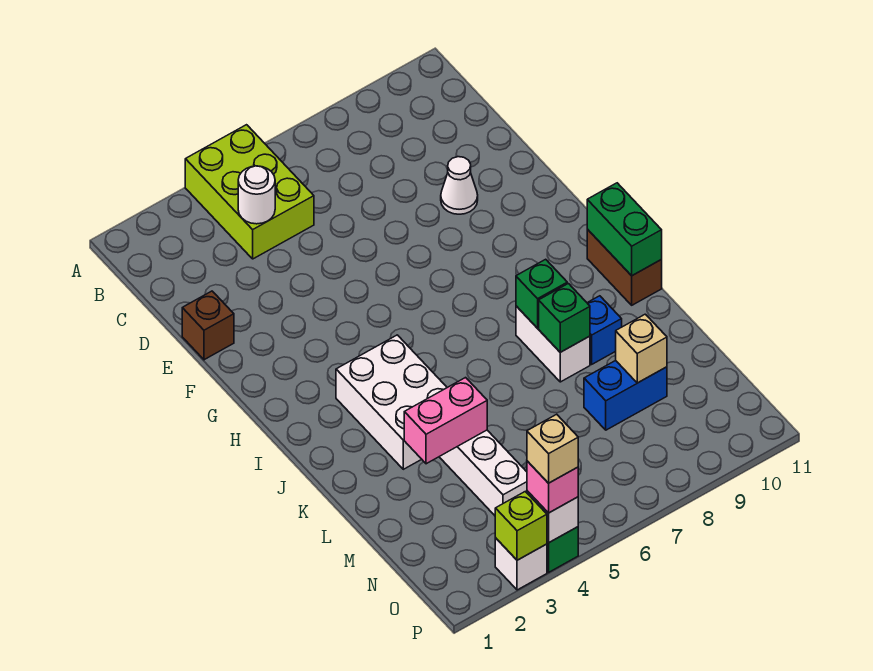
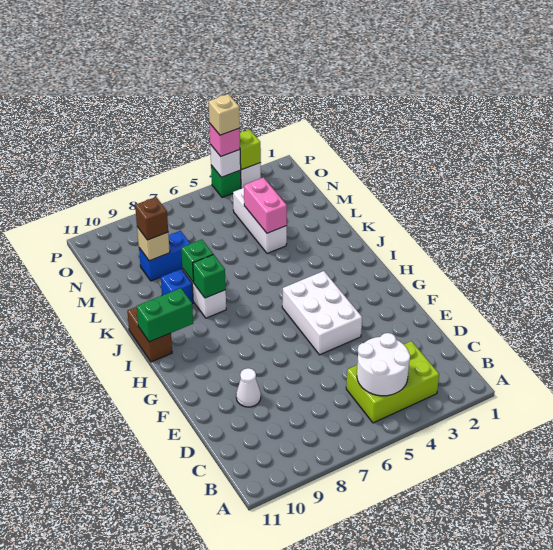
lime brick A4:C5 level 1 -> lime brick B3:C5 level 1
white round brick C4 level 2 -> white round brick B4:C5 level 2
brown brick E1 level 1 -> brown brick M9 level 3
white brick I3:K4 level 1 -> white brick F4:H5 level 1
green brick I11:J11 level 2 -> green brick I10:I11 level 2
pink brick L3:L4 level 2 -> pink brick L4:M4 level 2

